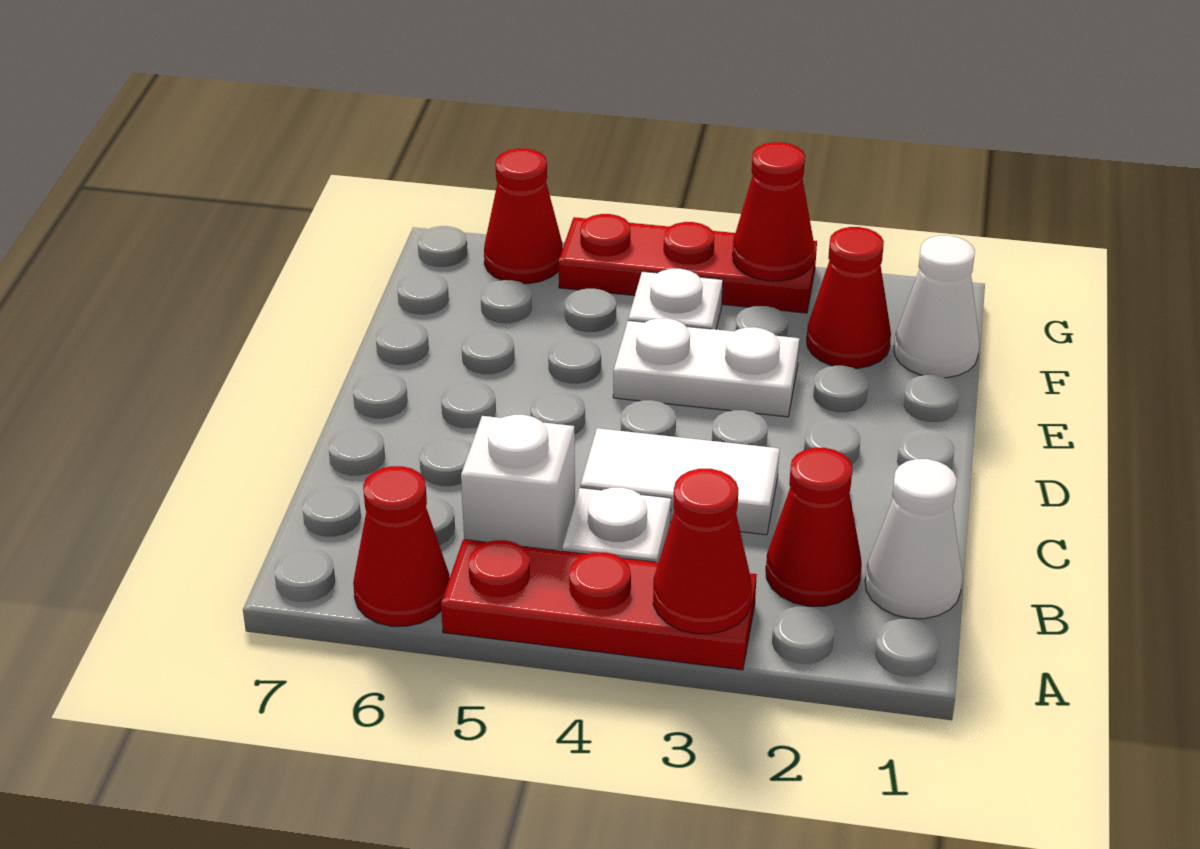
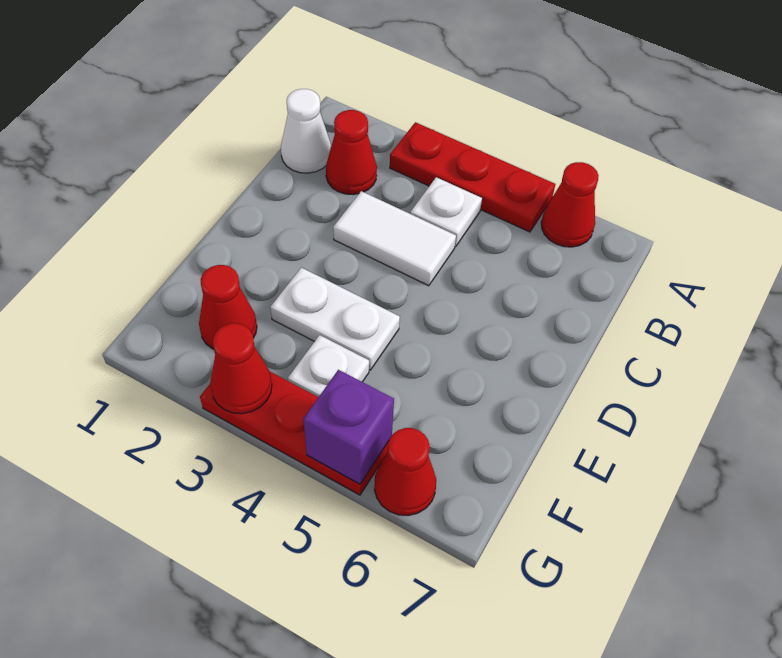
red cone A3 level 2 -> none
white brick B5 level 1 -> none
white cone F1 level 1 -> none
none -> purple brick G5 level 2

